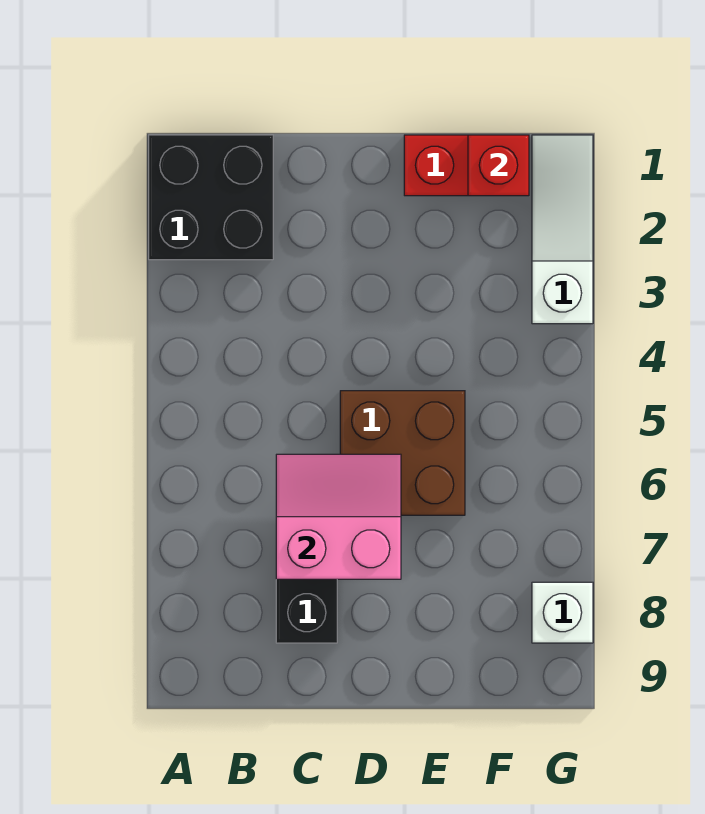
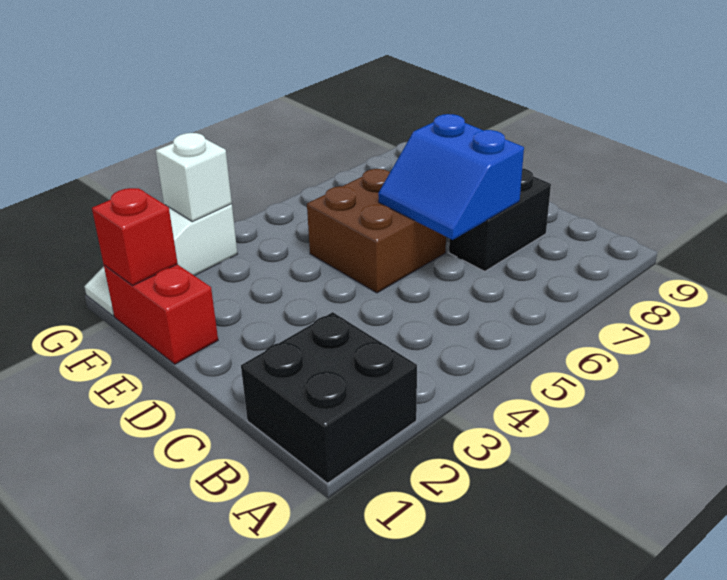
pink slope C6:D7 level 2 top 7 -> blue slope C6:D7 level 2 top 7
white brick G8 level 1 -> white brick G3 level 2

